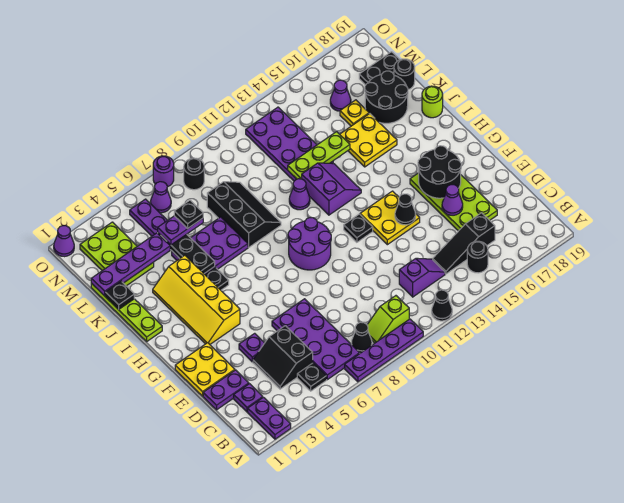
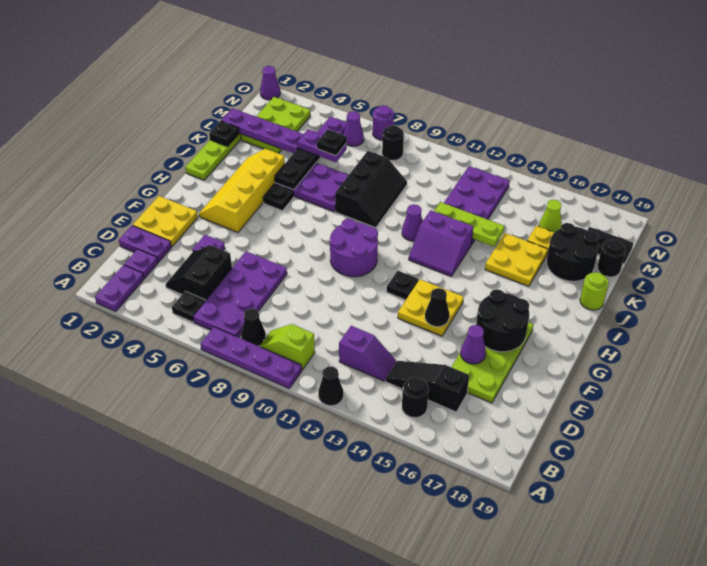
purple slope I12:J13 level 1 top 12 -> purple slope I12:J13 level 1 top J
purple cone M16 level 1 -> lime cone M16 level 1

